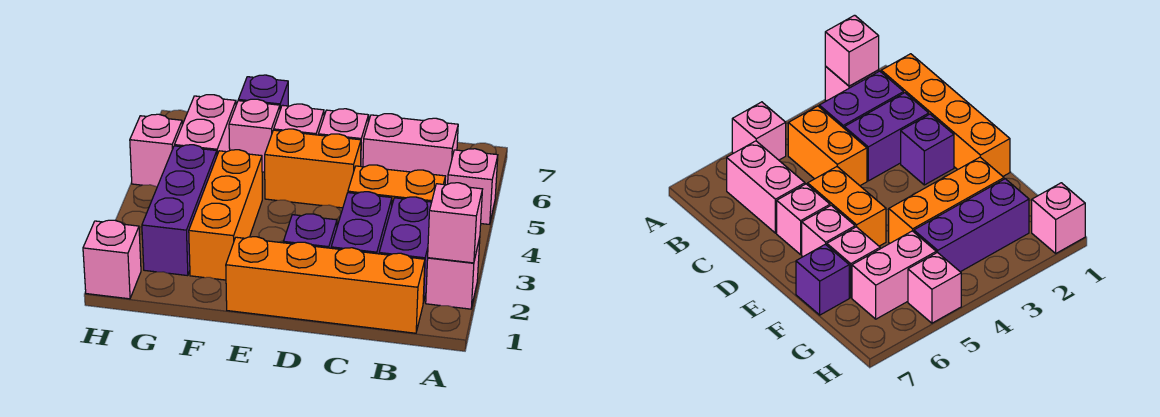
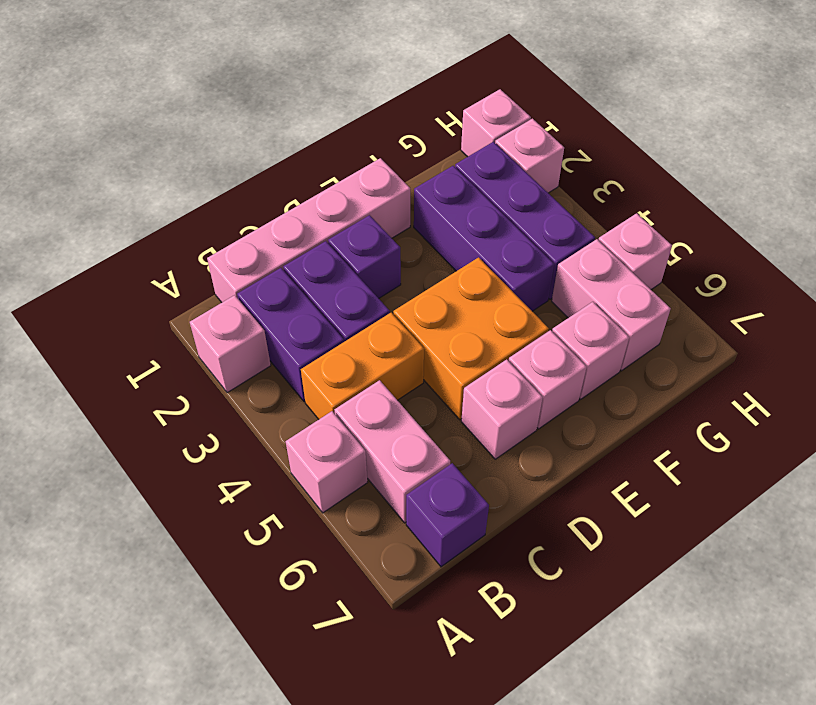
pink brick A2 level 2 -> pink brick H2 level 1
orange brick B1:E1 level 1 -> pink brick B1:E1 level 1
pink brick B6:C6 level 1 -> pink brick B5:B6 level 1
orange brick D5:E5 level 1 -> orange brick D4:E5 level 1
orange brick F2:F4 level 1 -> purple brick F2:F4 level 1
purple brick F7 level 1 -> purple brick B7 level 1

